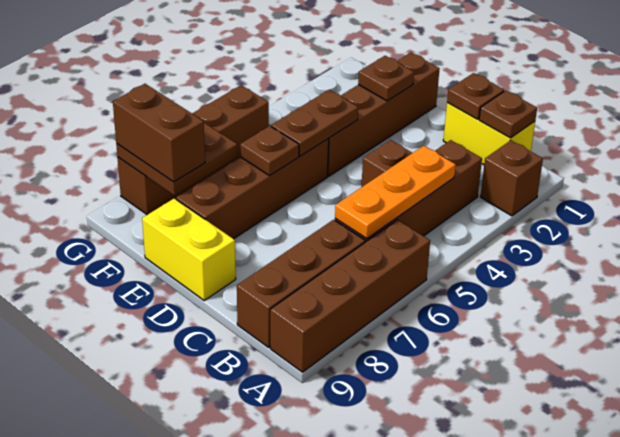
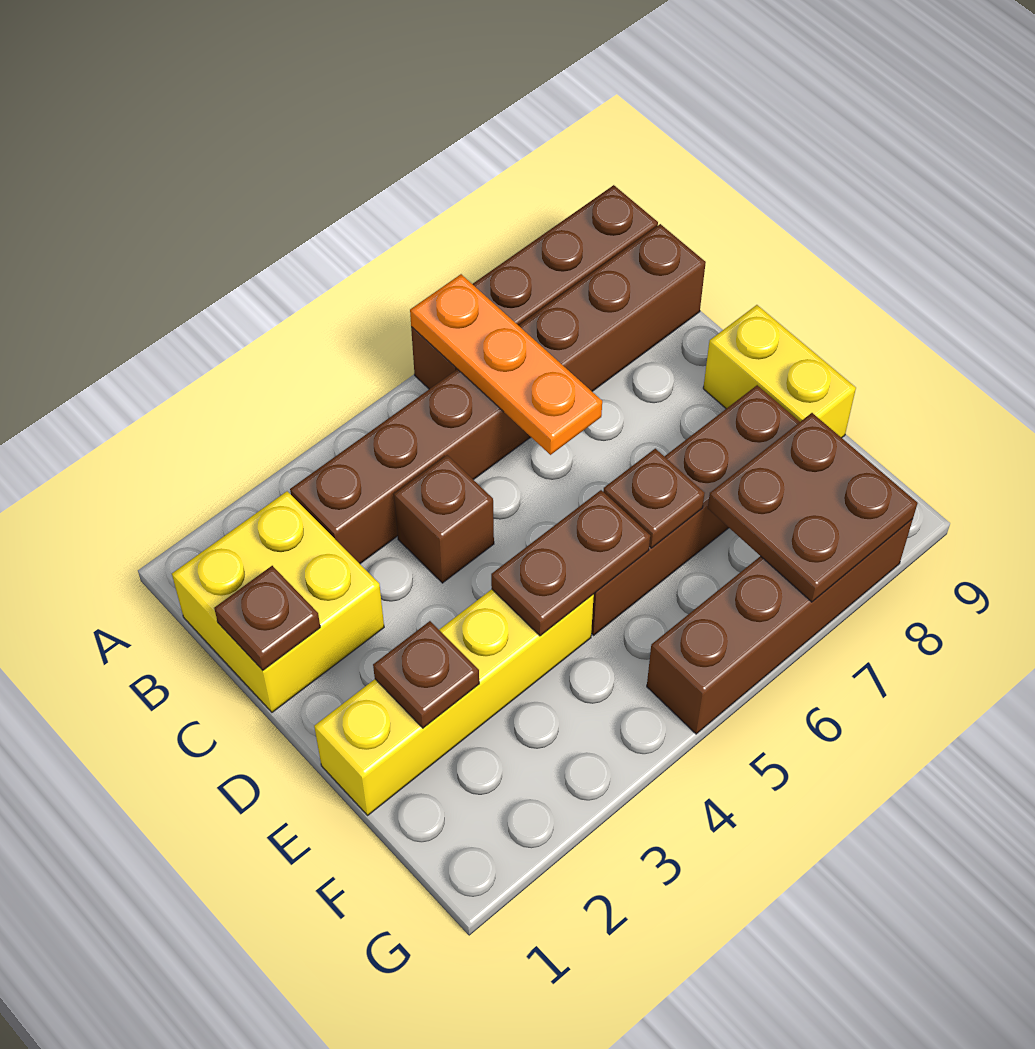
brown brick A2 level 1 -> none
yellow brick B1:C1 level 1 -> yellow brick B1:C2 level 1
brown plate B1 level 2 -> none
orange plate B4:B6 level 2 -> orange plate A6:C6 level 2
brown brick E1:E4 level 1 -> yellow brick E1:E4 level 1
brown brick F8:G8 level 3 -> none

